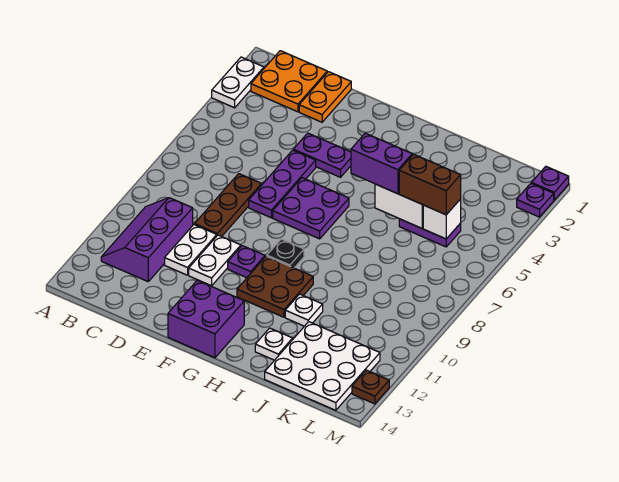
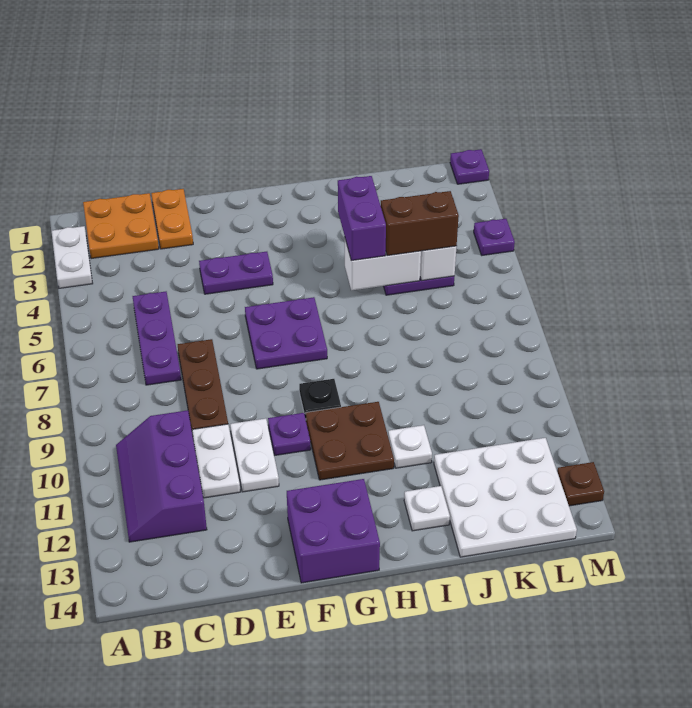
purple plate E5:E7 level 1 -> purple plate C5:C7 level 1
purple brick H5:I5 level 3 -> purple brick I4:I5 level 3
purple plate M2 level 1 -> purple plate M4 level 1

